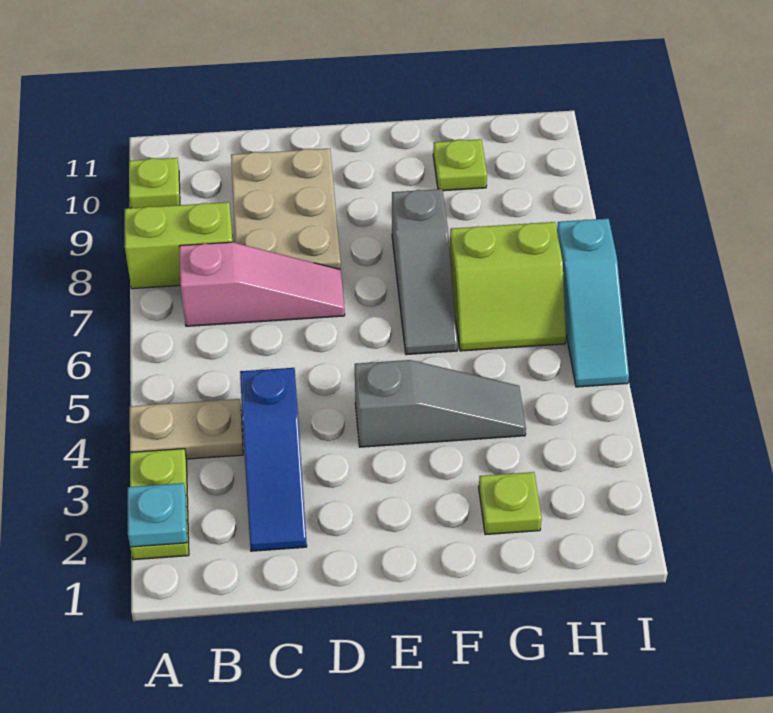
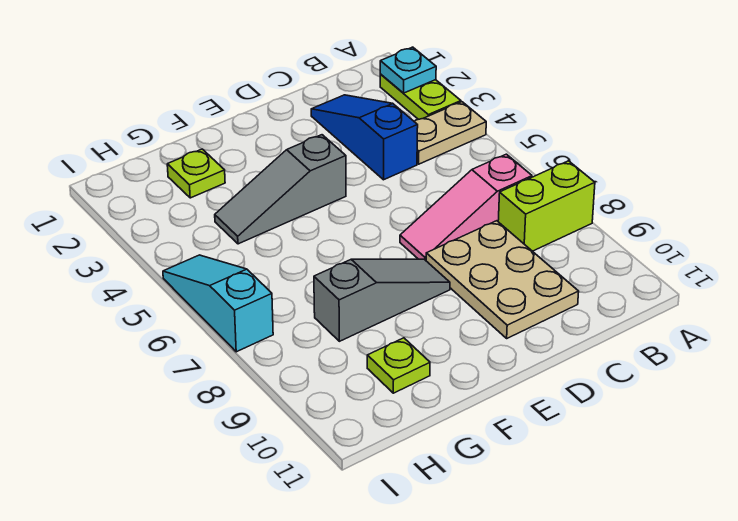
lime plate A10 level 1 -> none
grey slope F6:F8 level 1 top 8 -> grey slope E8:G8 level 1 top G
lime slope G6:H7 level 1 top 7 -> none

